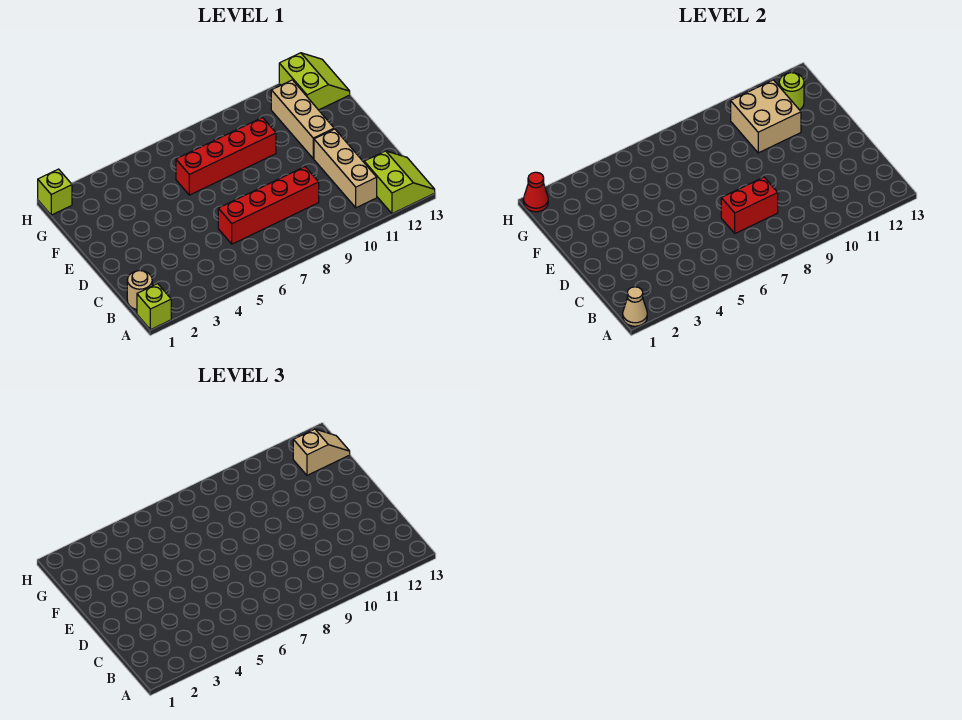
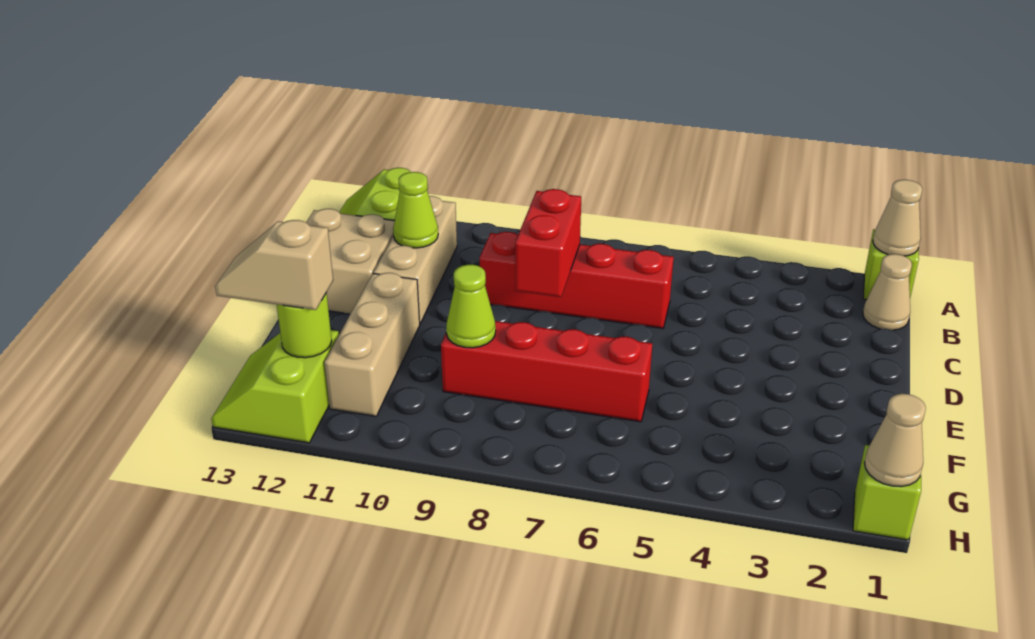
tan round brick B1 level 1 -> tan cone B1 level 1
red brick C7:C8 level 2 -> red brick C8:D8 level 2
none -> lime cone C11 level 2
none -> lime cone F9 level 2
tan brick F10:G11 level 2 -> tan brick C12:D13 level 1
red cone H1 level 2 -> tan cone H1 level 2

